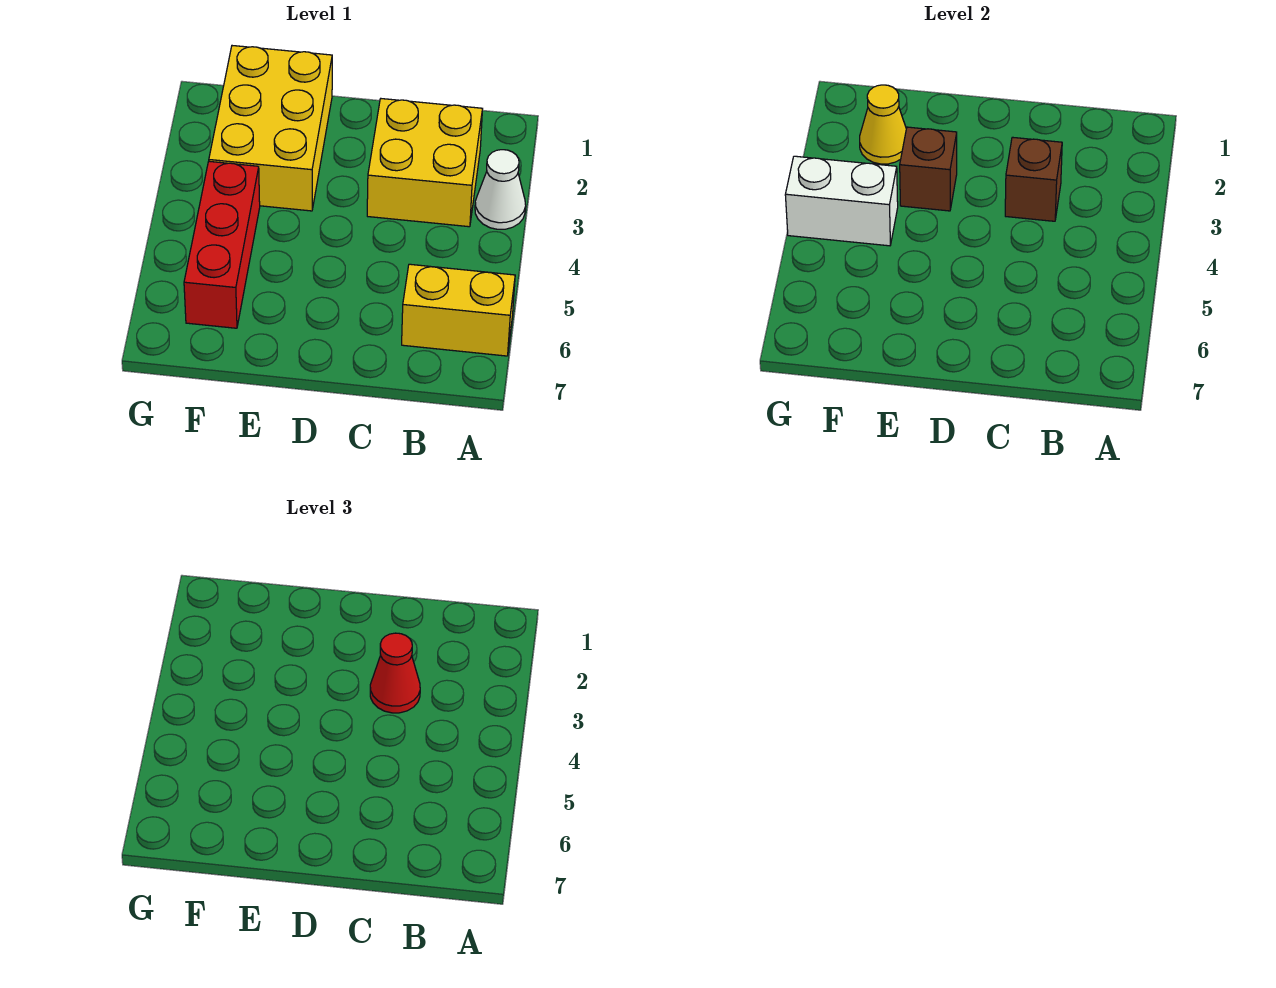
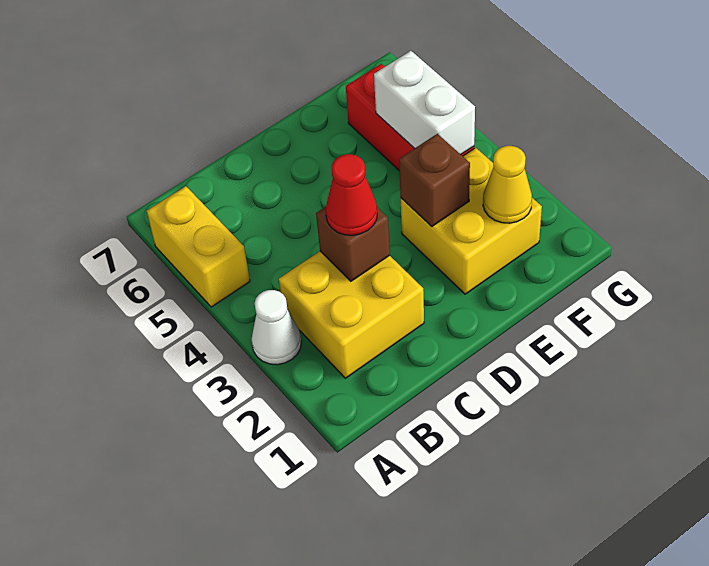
yellow brick A6:B6 level 1 -> yellow brick A5:A6 level 1
yellow brick E1:F3 level 1 -> yellow brick E2:F3 level 1
white brick F4:G4 level 2 -> white brick F4:F5 level 2

